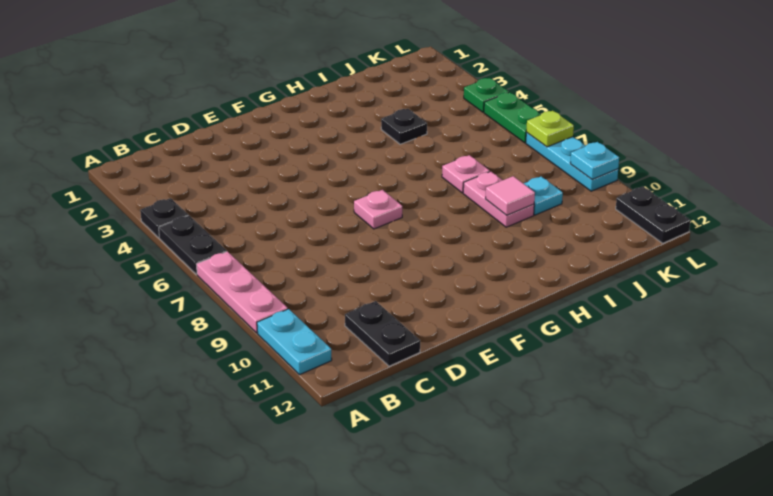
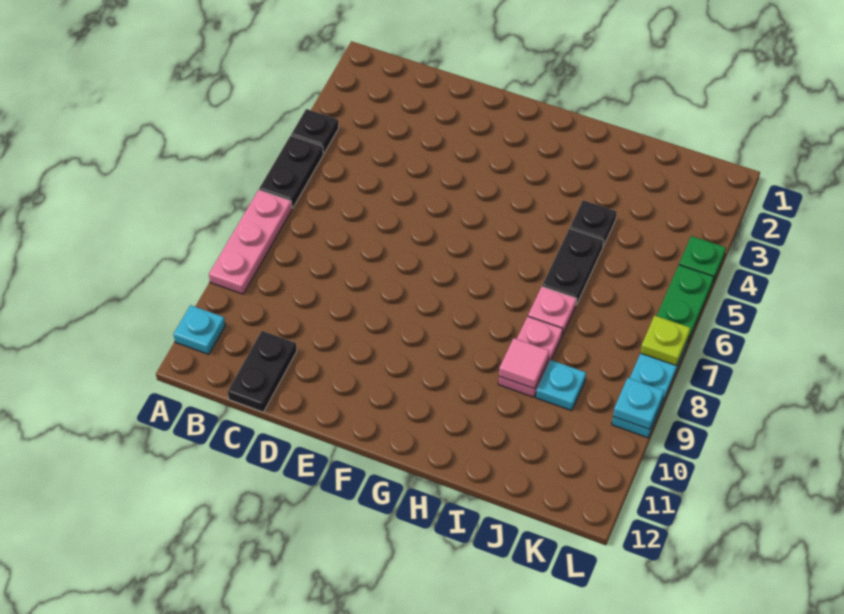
cyan plate A10:A11 level 1 -> cyan plate A11 level 1
pink plate F7 level 1 -> none
black plate L11:L12 level 1 -> black plate I5:I6 level 1

